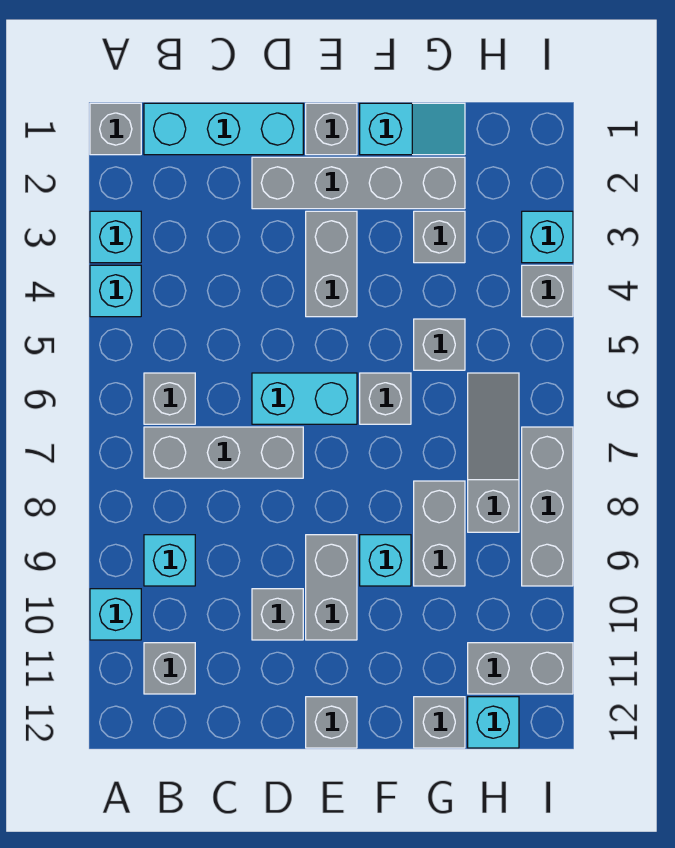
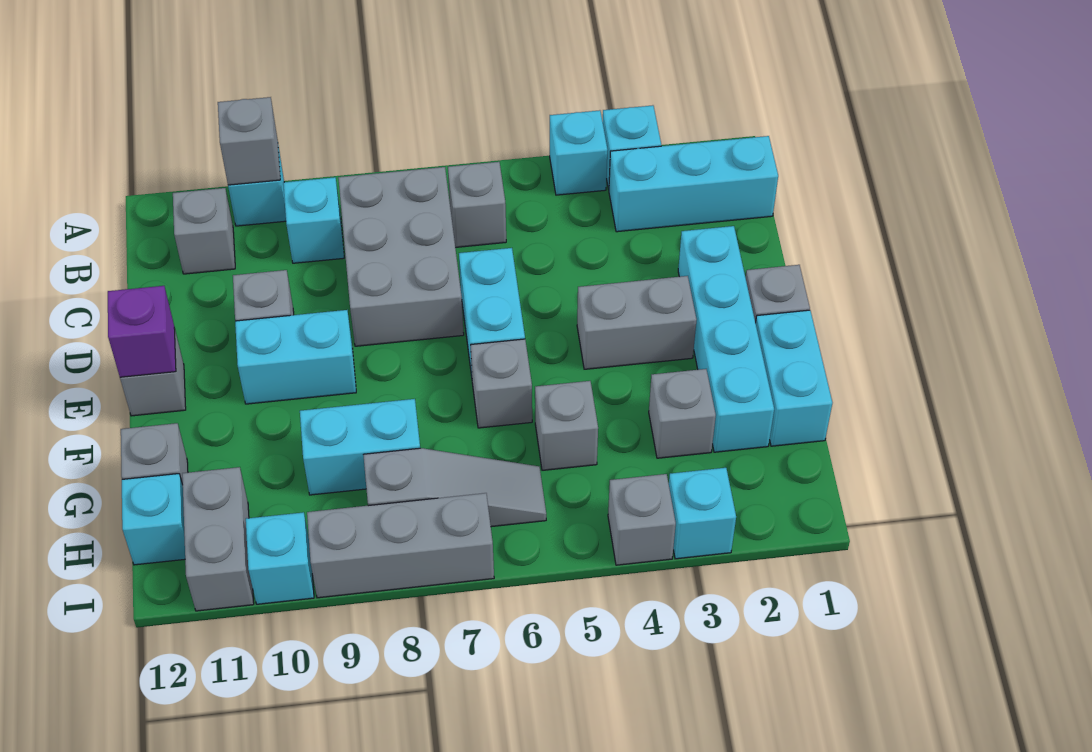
grey brick A1 level 1 -> grey brick A10 level 2
cyan brick B1:D1 level 1 -> cyan brick B1:B3 level 1
grey brick B7:D7 level 1 -> grey brick B7:D8 level 1
grey brick D2:G2 level 1 -> cyan brick D2:G2 level 1
grey brick E9:E10 level 1 -> cyan brick E9:E10 level 1
none -> purple brick E12 level 2
cyan slope F1:G1 level 1 top F -> cyan brick F1:G1 level 1
cyan brick F9 level 1 -> cyan brick I10 level 1
grey brick G8:G9 level 1 -> cyan brick G8:G9 level 1

